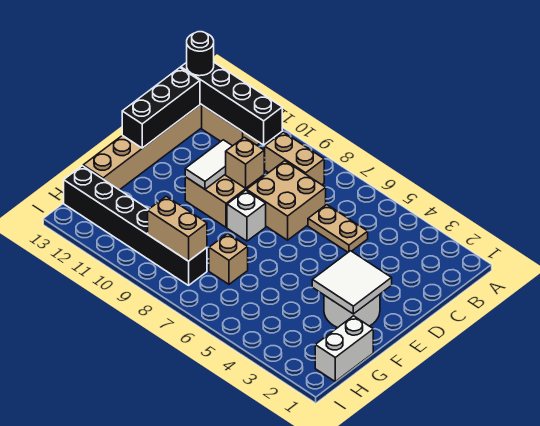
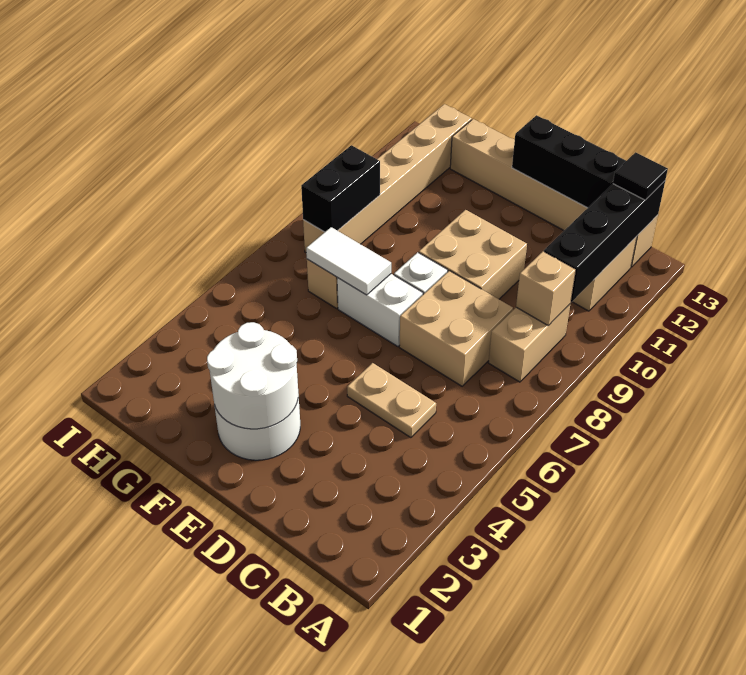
black round brick B13 level 3 -> black tile B13 level 3
tan plate C5:C6 level 1 -> tan plate C5:D5 level 1
tan brick D9 level 2 -> tan brick B9 level 2
white tile D10:E10 level 2 -> white tile F7:G7 level 2
white tile E2:F3 level 2 -> white round brick E2:F3 level 2
white brick G1:H1 level 1 -> white brick E7:F7 level 1
black brick H8:H13 level 1 -> tan brick H8:H13 level 1
tan brick H8:H9 level 2 -> black brick H8:H9 level 2

